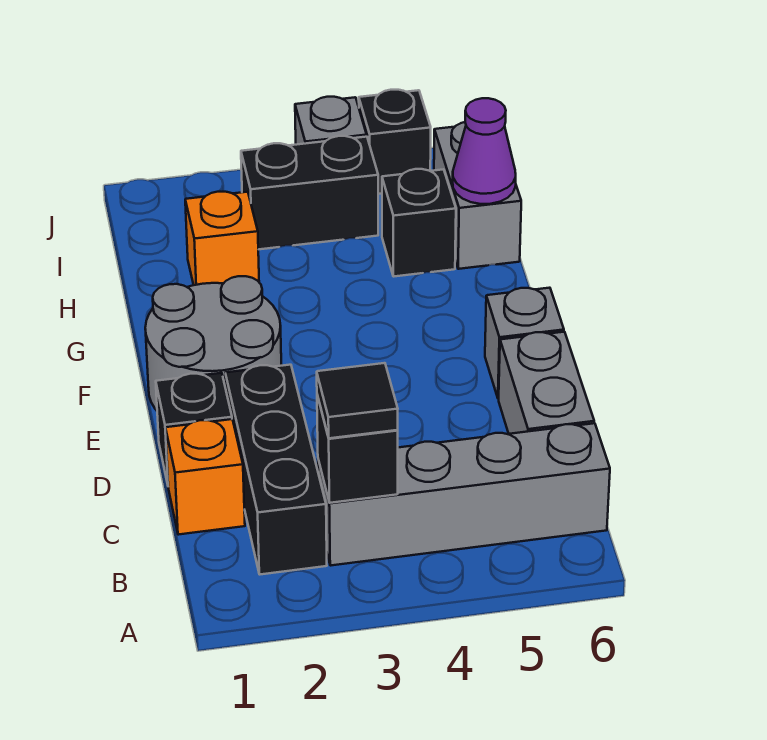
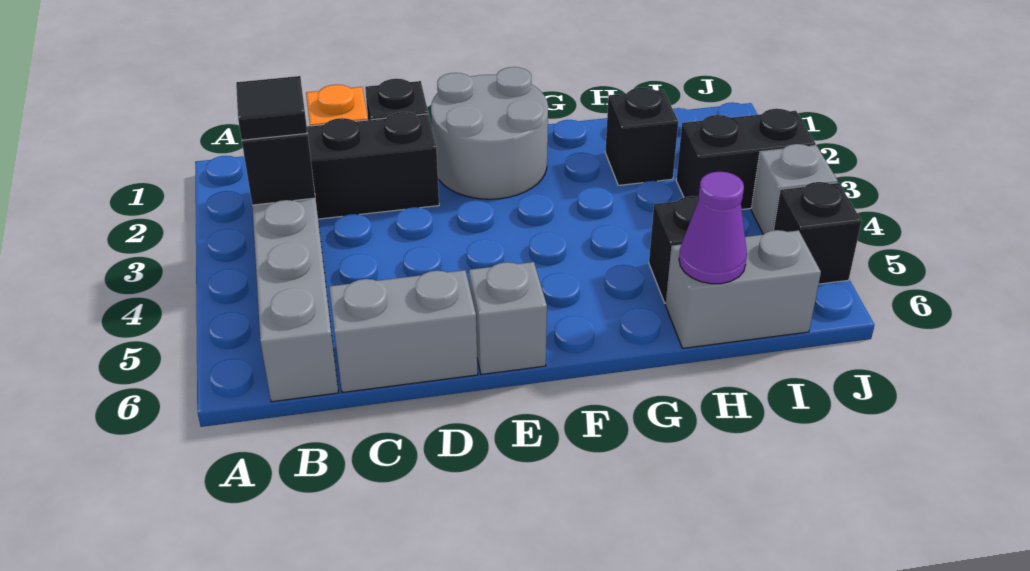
orange brick H2 level 1 -> black brick H2 level 1
black brick I3:I4 level 1 -> black brick I3:J3 level 1

